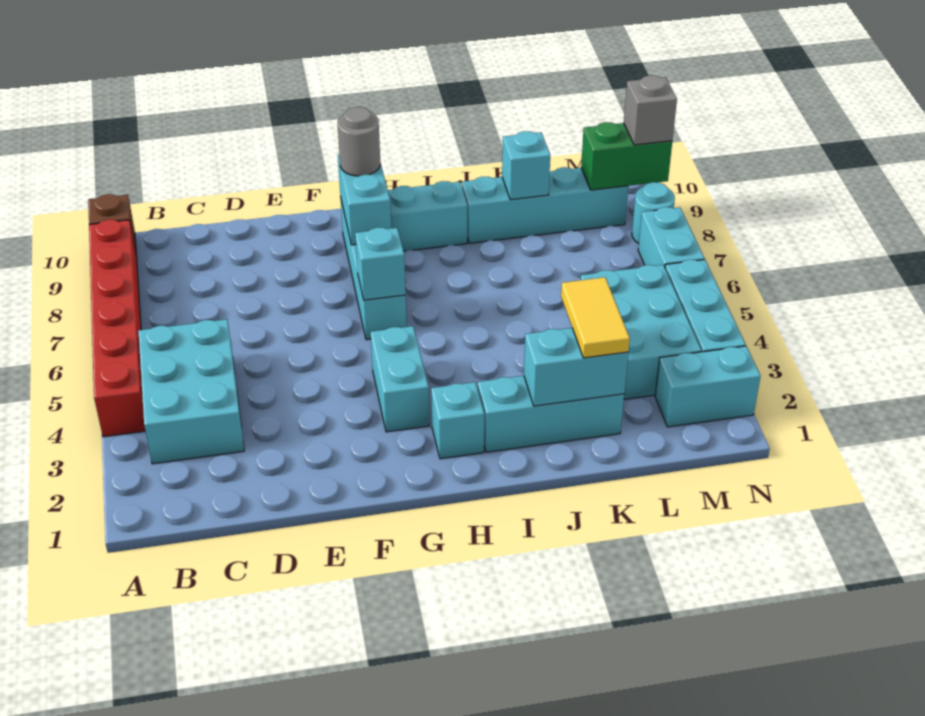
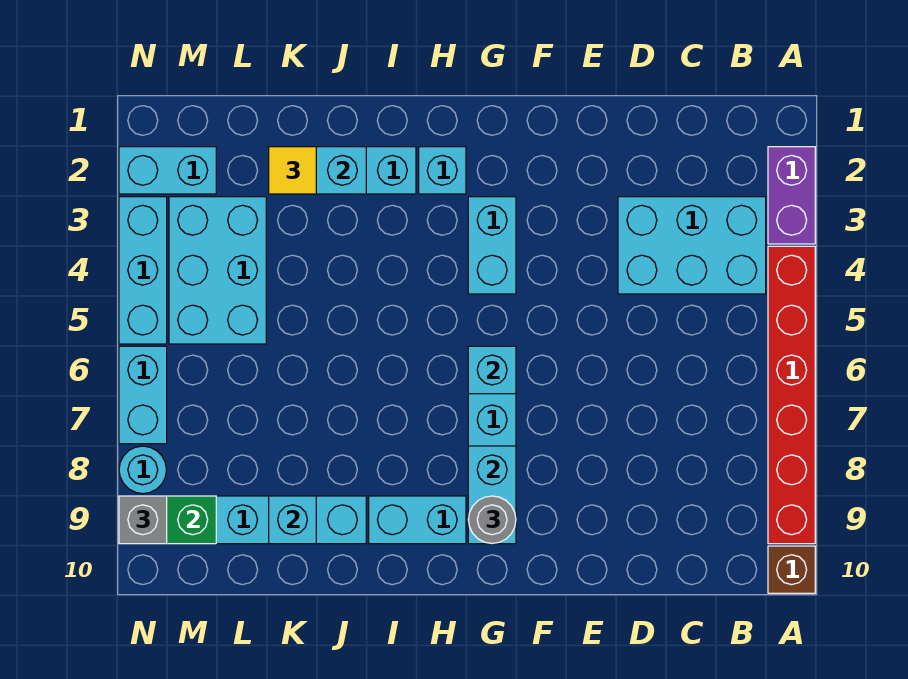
none -> purple brick A2:A3 level 1
cyan brick B3:C5 level 1 -> cyan brick B3:D4 level 1
yellow tile K2:K3 level 3 -> yellow tile K2 level 3

